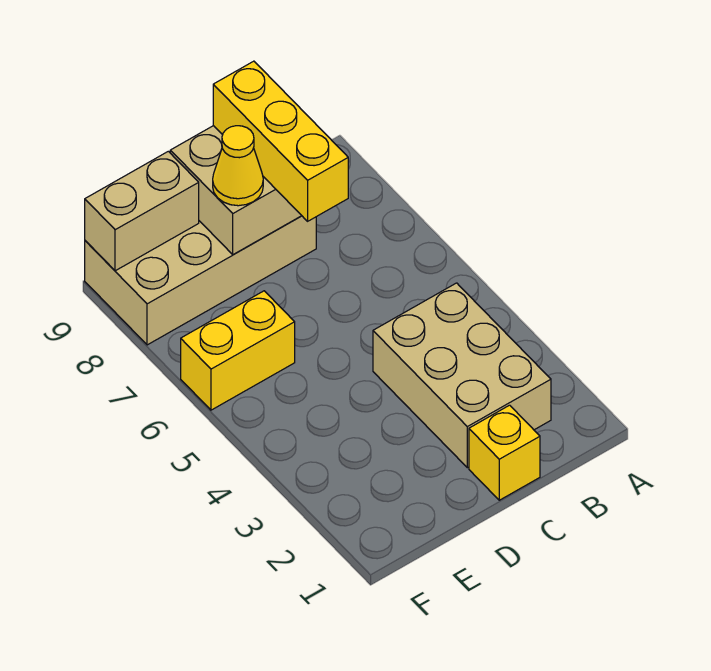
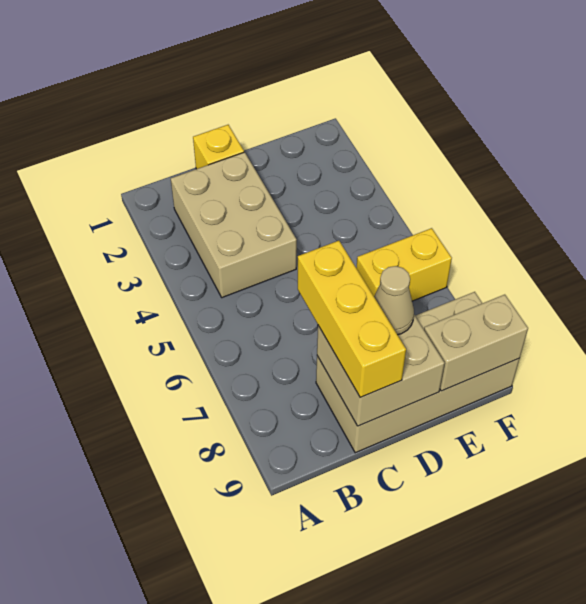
yellow cone D8 level 3 -> tan cone D8 level 3

